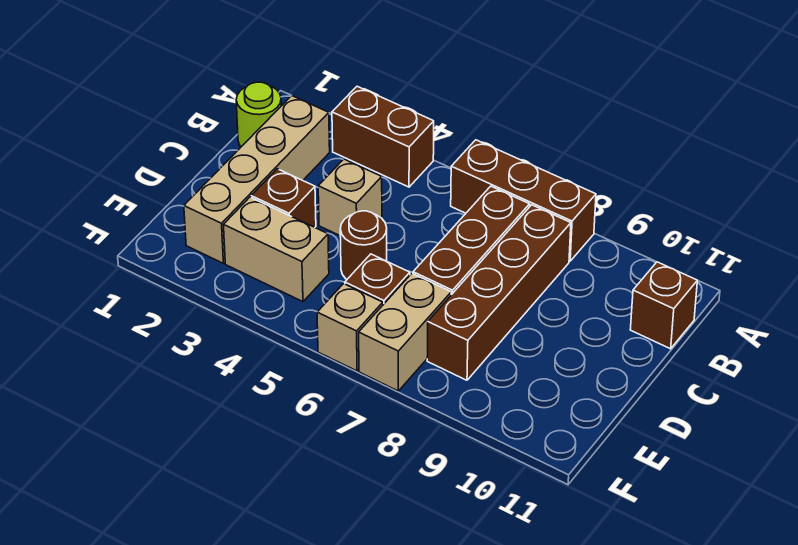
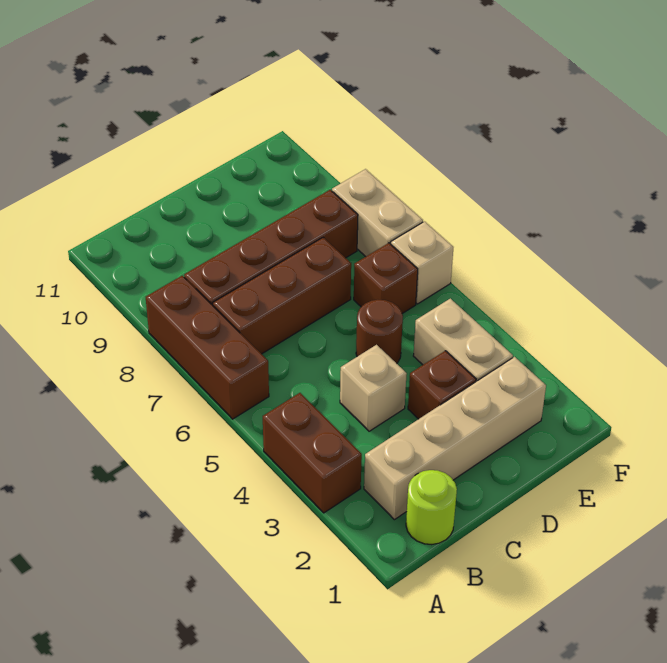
brown brick B11 level 1 -> none
tan brick E7:F7 level 1 -> tan brick F7:F8 level 1

